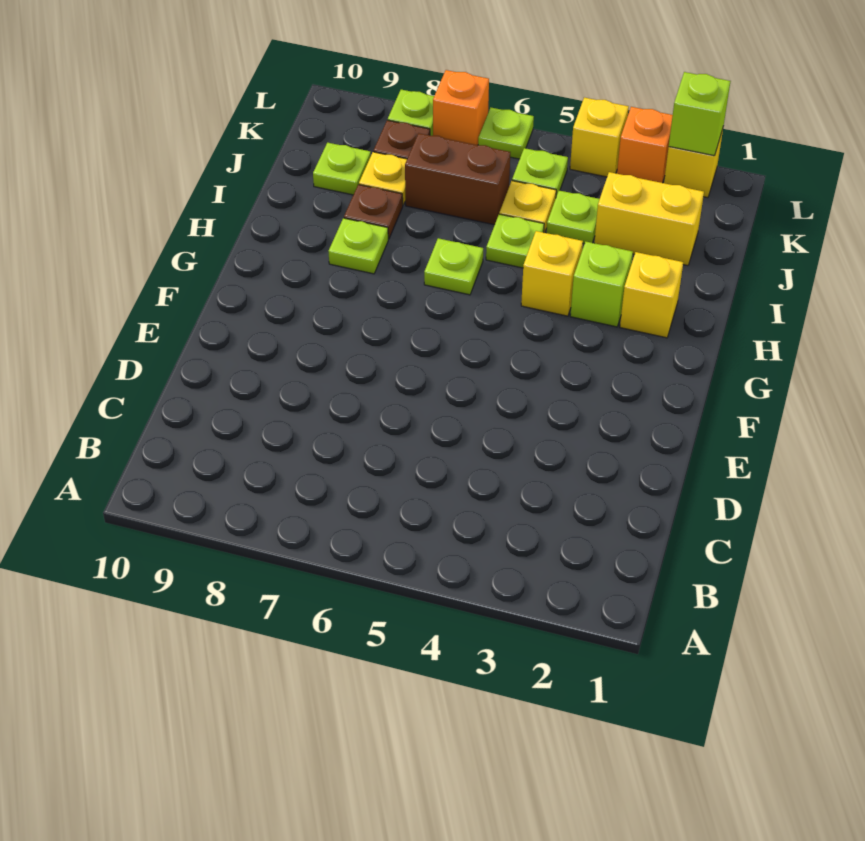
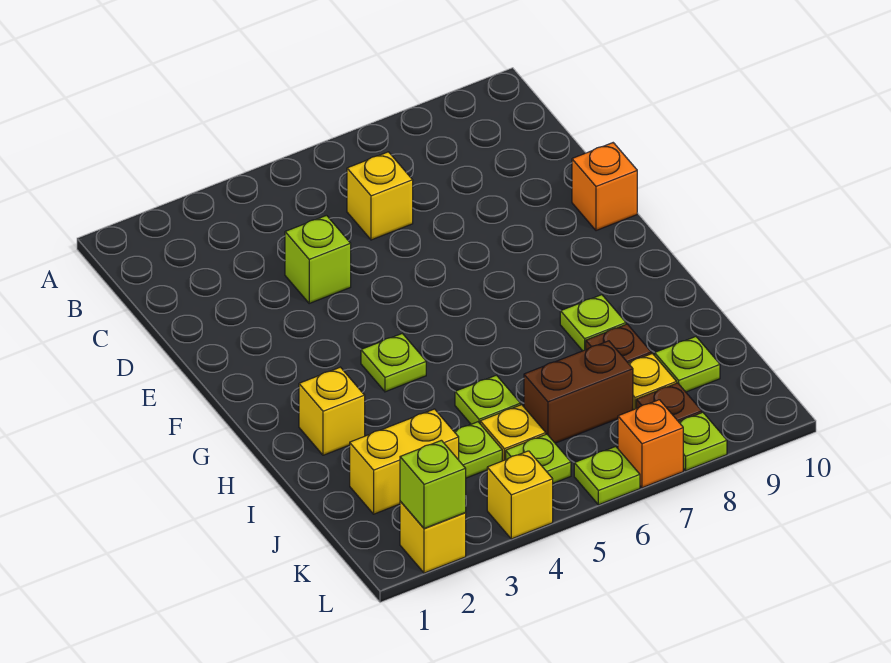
lime brick H3 level 1 -> lime brick D4 level 1
yellow brick H4 level 1 -> yellow brick C6 level 1
lime plate H6 level 1 -> lime plate G4 level 1
orange brick L3 level 1 -> orange brick E10 level 1

